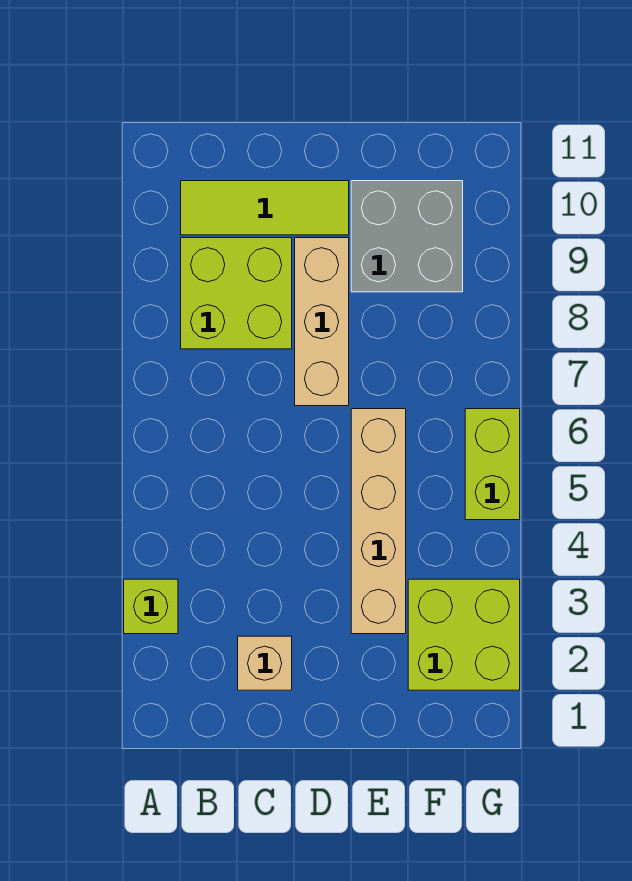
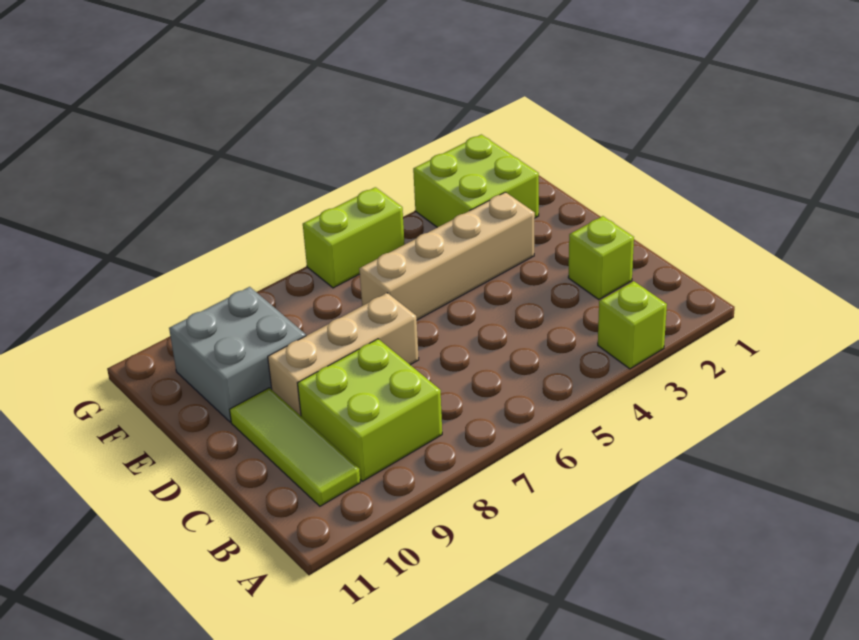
tan brick C2 level 1 -> lime brick C2 level 1

